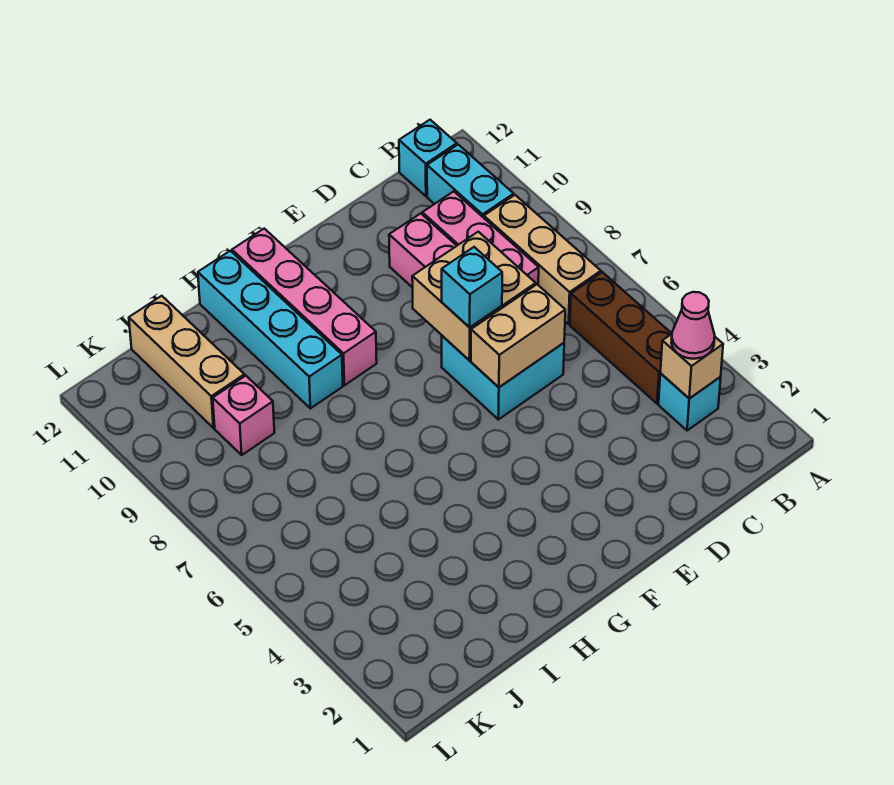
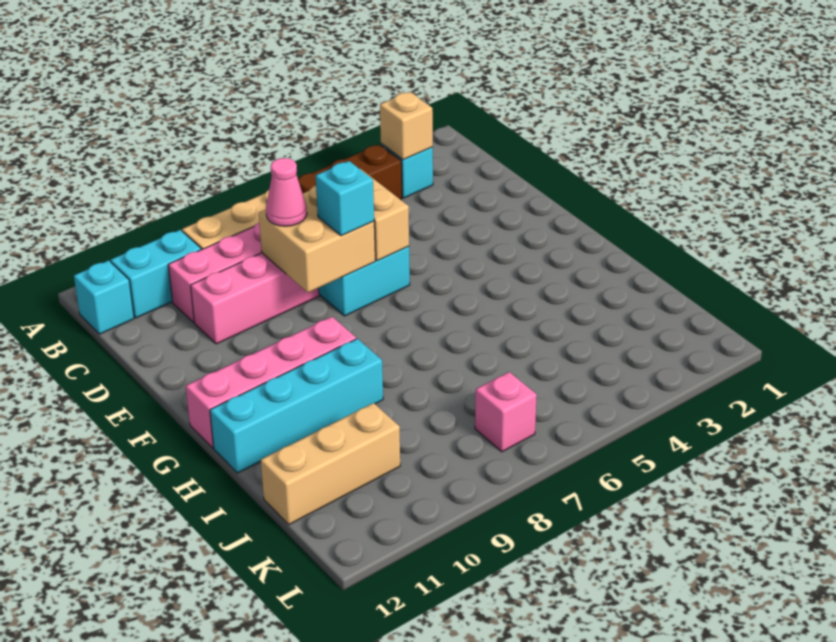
pink cone B3 level 3 -> pink cone D8 level 3
pink brick J9 level 1 -> pink brick K7 level 1

